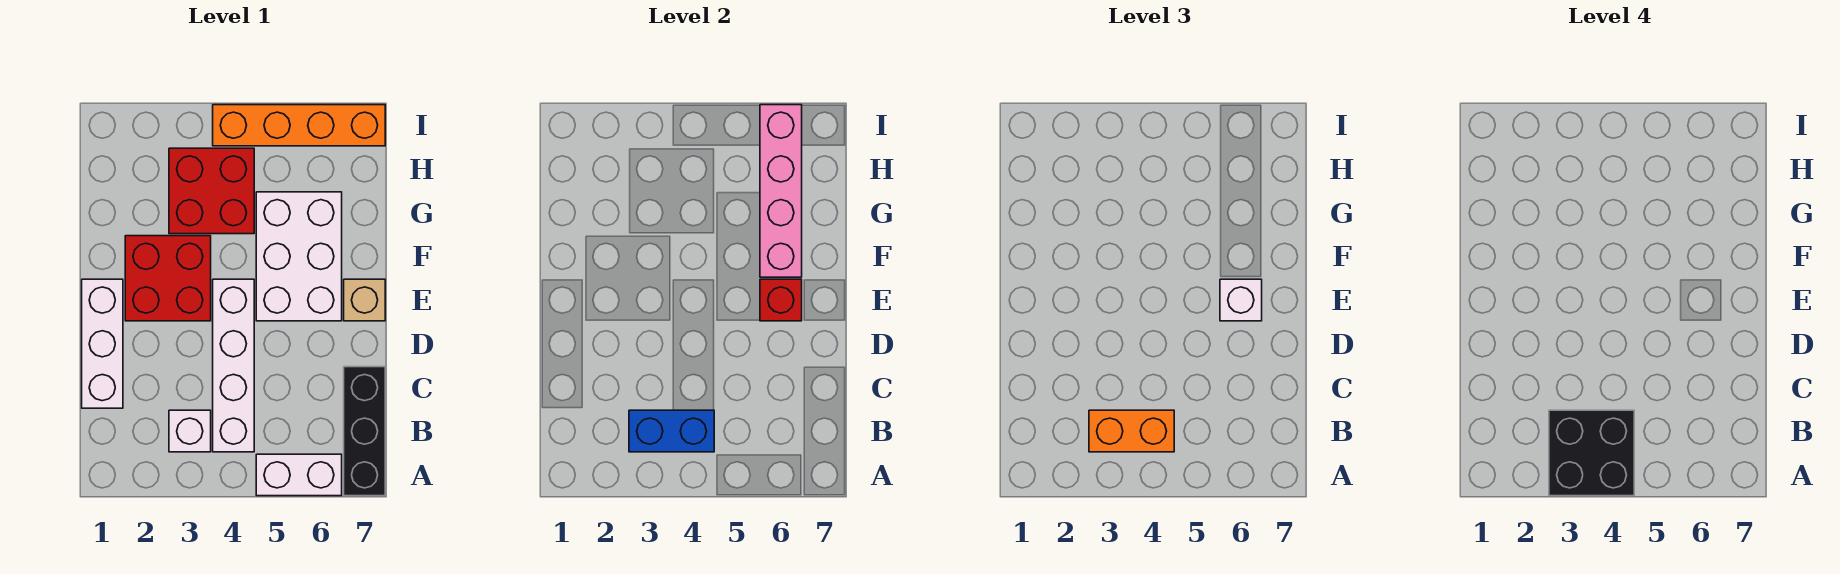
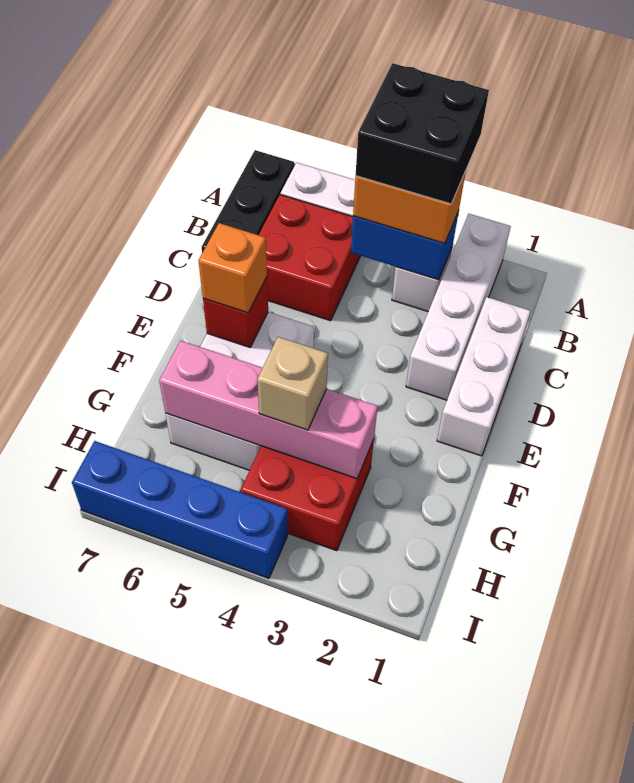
white brick B4:E4 level 1 -> white brick A2:D2 level 1
red brick E2:F3 level 1 -> red brick B5:C6 level 1
white brick E6 level 3 -> orange brick E6 level 3
tan brick E7 level 1 -> tan brick G4 level 3
pink brick F6:I6 level 2 -> pink brick G3:G6 level 2
orange brick I4:I7 level 1 -> blue brick I4:I7 level 1

